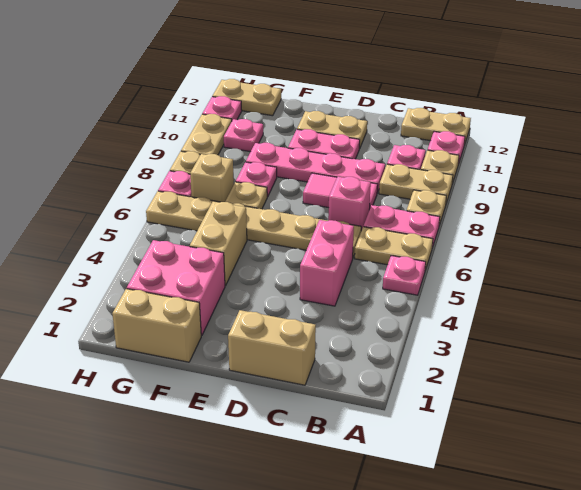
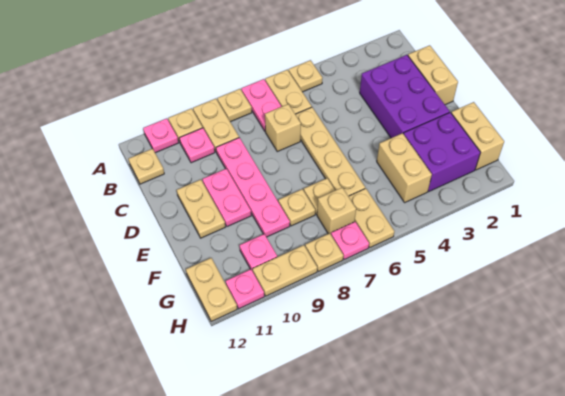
pink plate A5 level 1 -> tan plate A5 level 1
tan plate A12:B12 level 1 -> tan plate B12 level 1
none -> purple brick C2:E3 level 1
pink brick C4:C5 level 1 -> none
pink brick C7 level 1 -> tan brick C7 level 1
pink tile C8:D8 level 1 -> none
pink brick F2:G3 level 1 -> purple brick F2:G3 level 1
tan brick F4:F5 level 1 -> tan brick F4:G4 level 1
pink plate F8 level 1 -> tan plate F8 level 1

